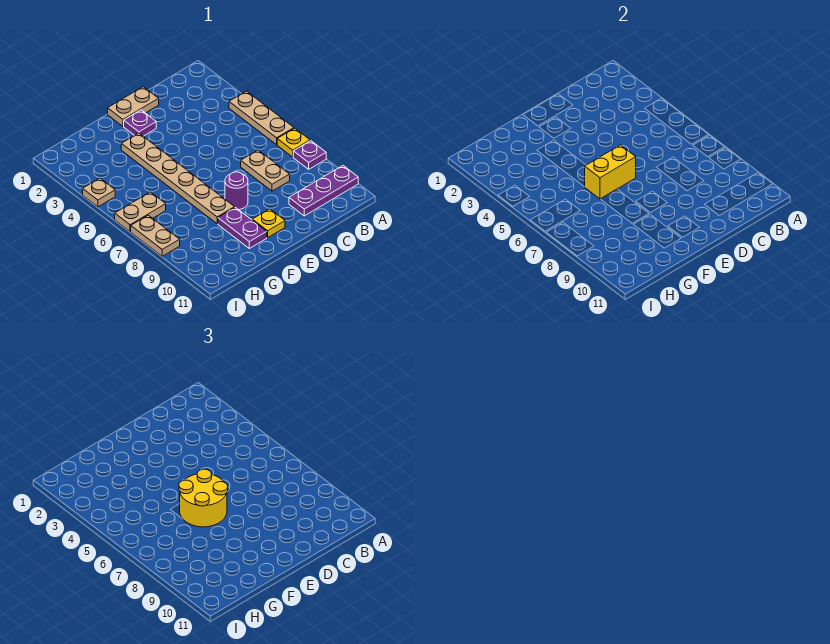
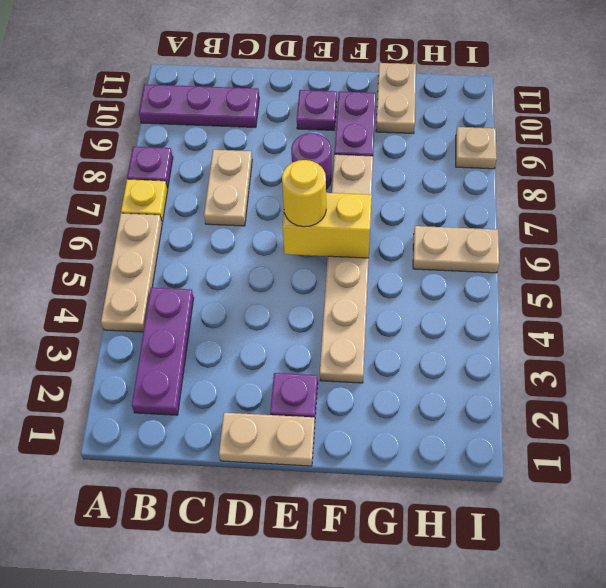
none -> purple plate B2:B4 level 1
yellow round brick E6:F7 level 3 -> yellow round brick E6 level 3
yellow plate E10 level 1 -> purple plate E10 level 1
tan plate I4 level 1 -> tan plate I9 level 1
tan plate I7:I8 level 1 -> tan plate G10:G11 level 1

